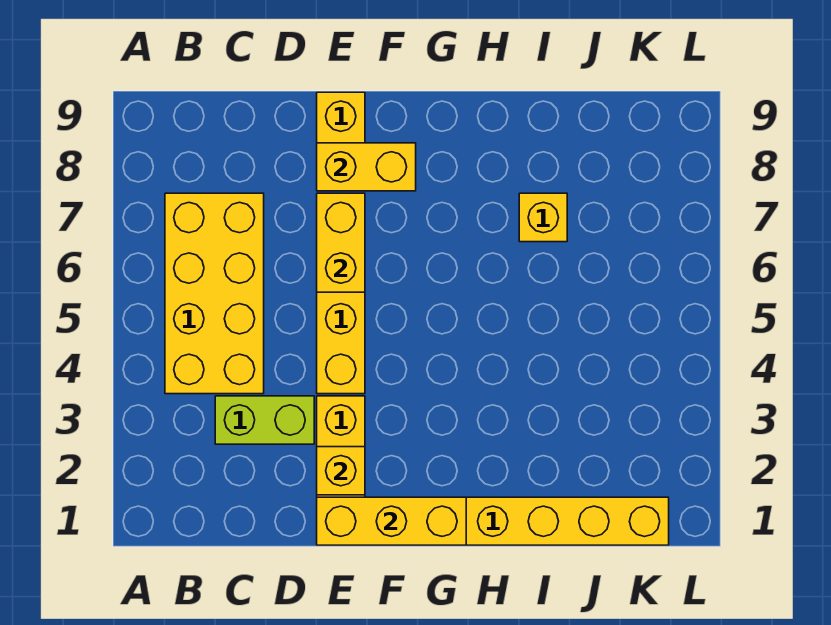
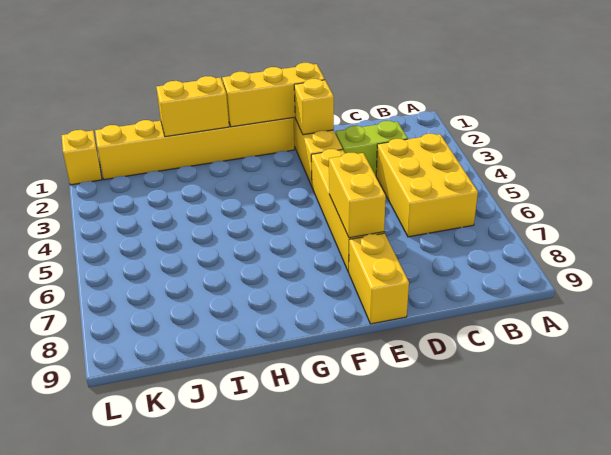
yellow brick B4:C7 level 1 -> yellow brick B4:C6 level 1
yellow brick E8:F8 level 2 -> yellow brick H1:I1 level 2
yellow brick I7 level 1 -> yellow brick L1 level 1

